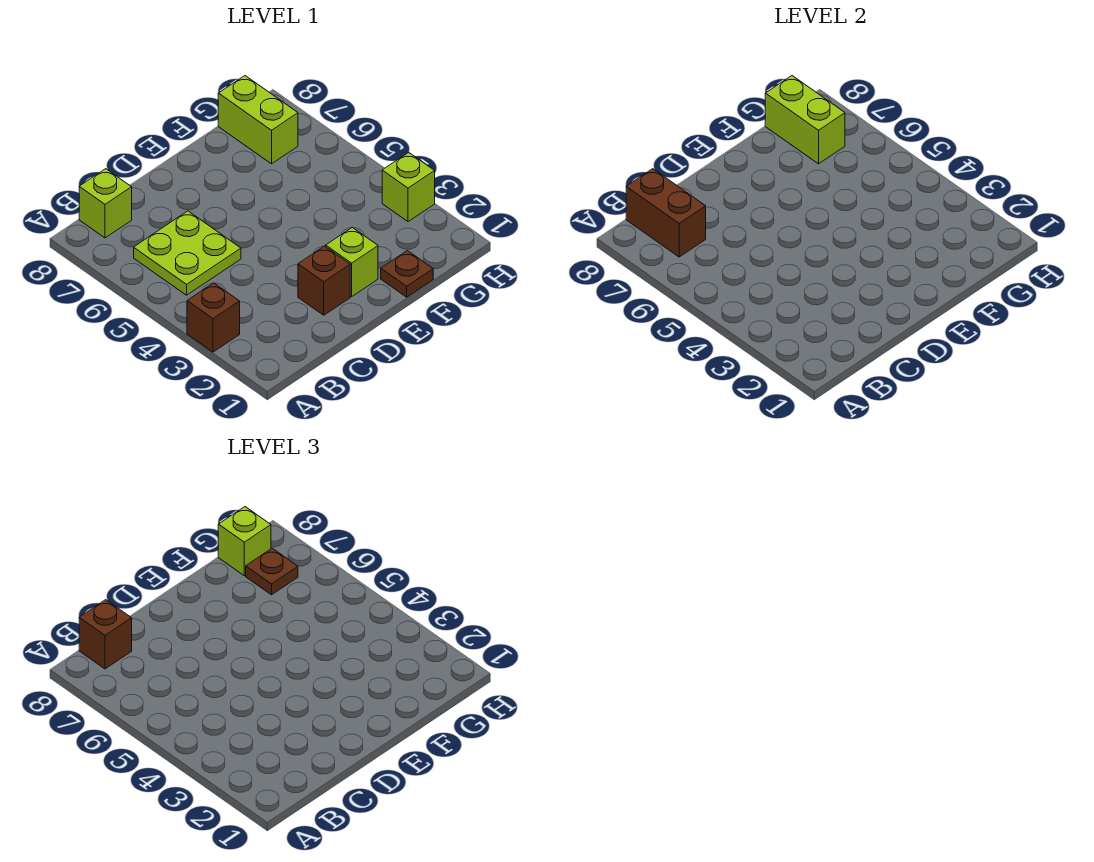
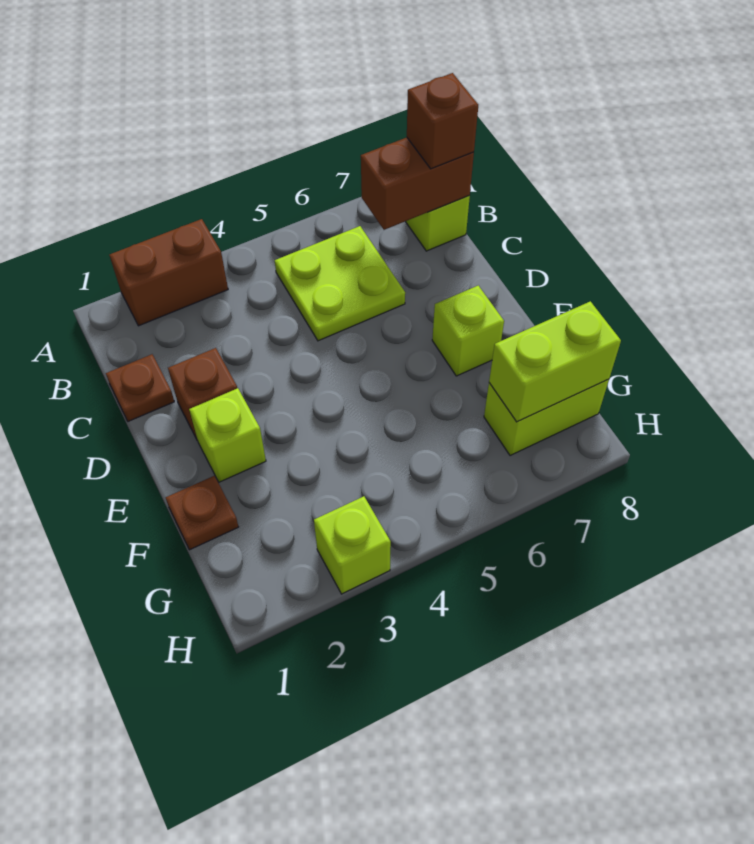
brown brick A3 level 1 -> brown brick A2:A3 level 1
brown plate G7 level 3 -> brown plate C1 level 1
lime brick G8 level 3 -> lime brick E7 level 1

